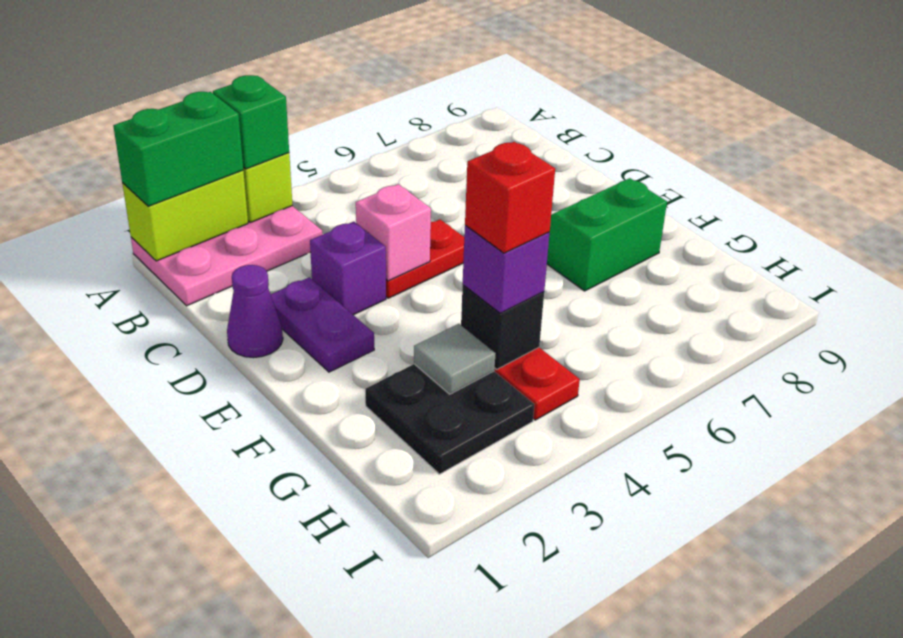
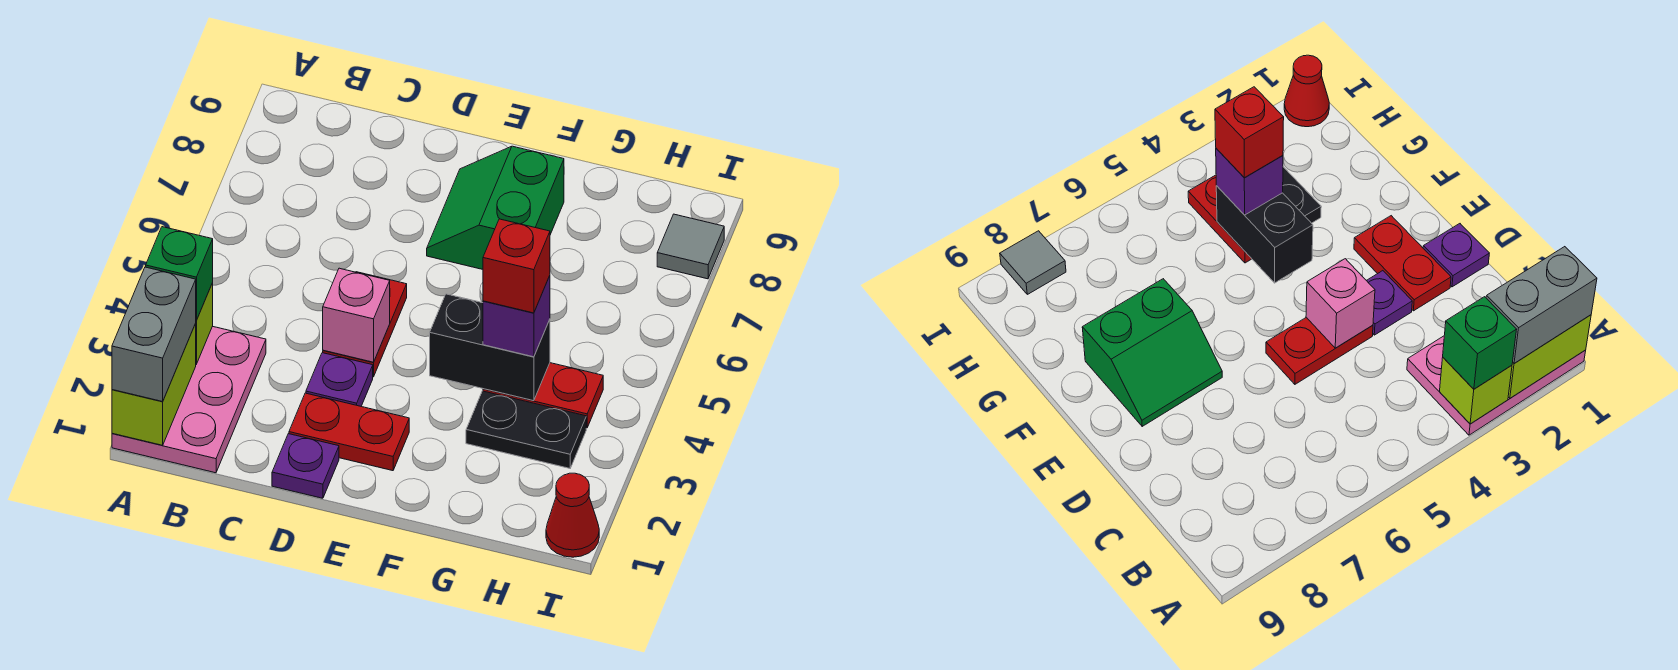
green brick A1:A2 level 3 -> grey brick A1:A2 level 3
purple cone D1 level 1 -> purple plate D1 level 1
purple plate D2:E2 level 1 -> red plate D2:E2 level 1
purple brick D3 level 1 -> purple plate D3 level 1
black plate G2:H3 level 1 -> black plate G3:H3 level 1
grey tile G3 level 2 -> grey tile I8 level 1
black brick G4 level 2 -> black brick F4:G4 level 2
none -> red cone I1 level 1

